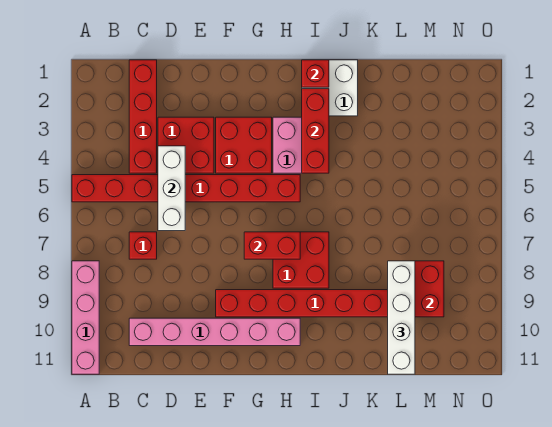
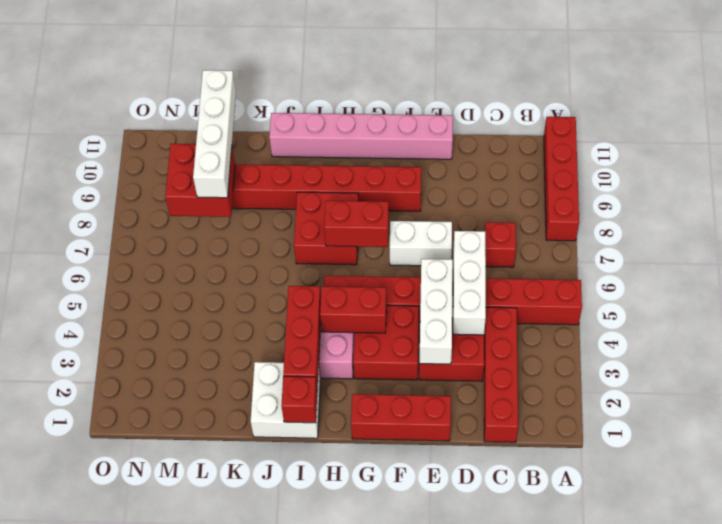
pink brick A8:A11 level 1 -> red brick A8:A11 level 1
pink brick C10:H10 level 1 -> pink brick E11:J11 level 1
none -> red brick E1:G1 level 1
none -> white brick E3:E5 level 2
none -> white brick E7:F7 level 1
none -> red brick G4:H4 level 2

